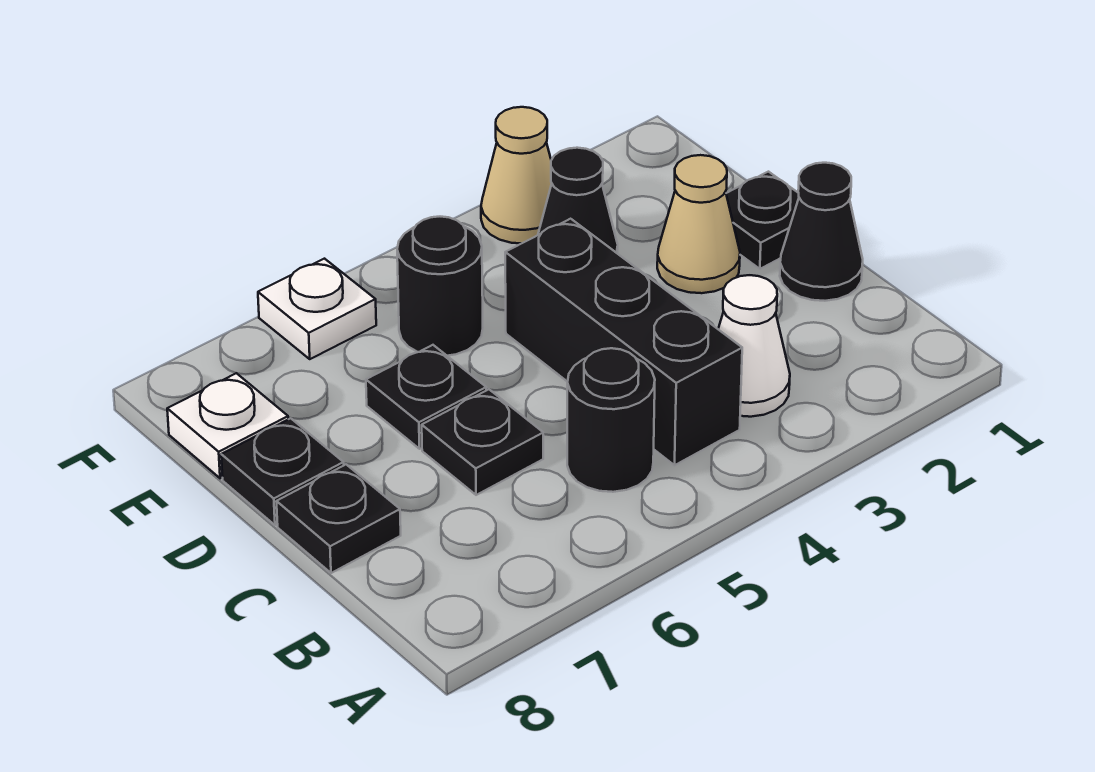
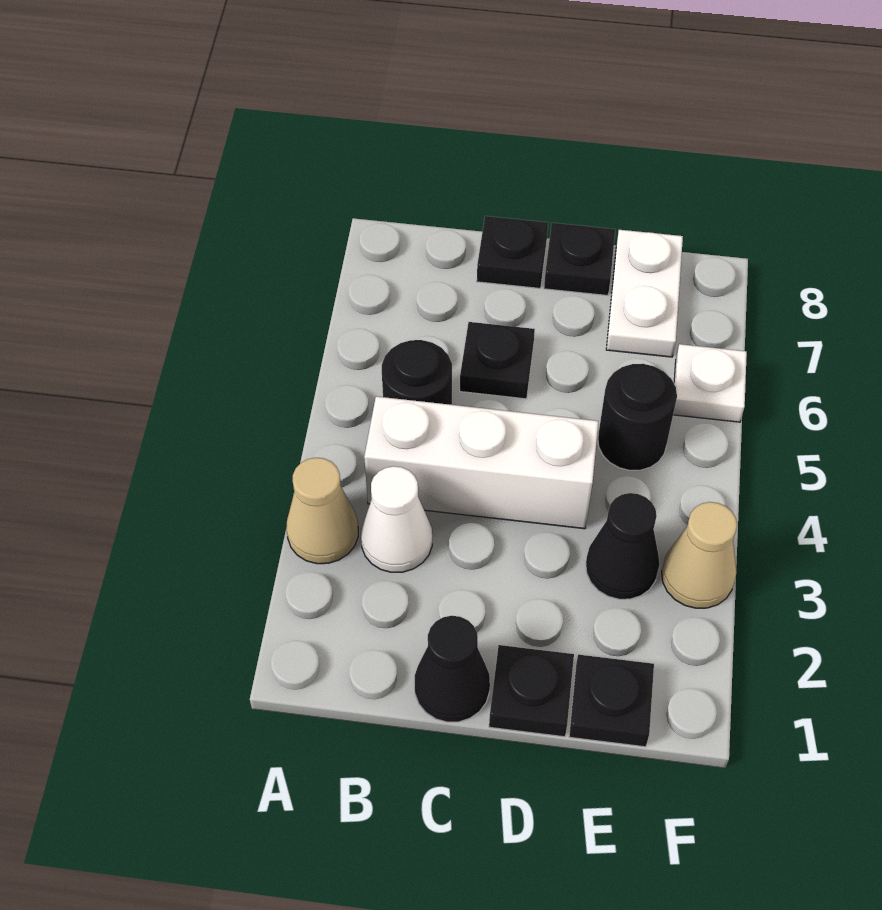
black brick B4:D4 level 1 -> white brick B4:D4 level 1
tan cone D2 level 1 -> tan cone A3 level 1
black plate D6 level 1 -> black plate E1 level 1
white plate E8 level 1 -> white plate E7:E8 level 1

